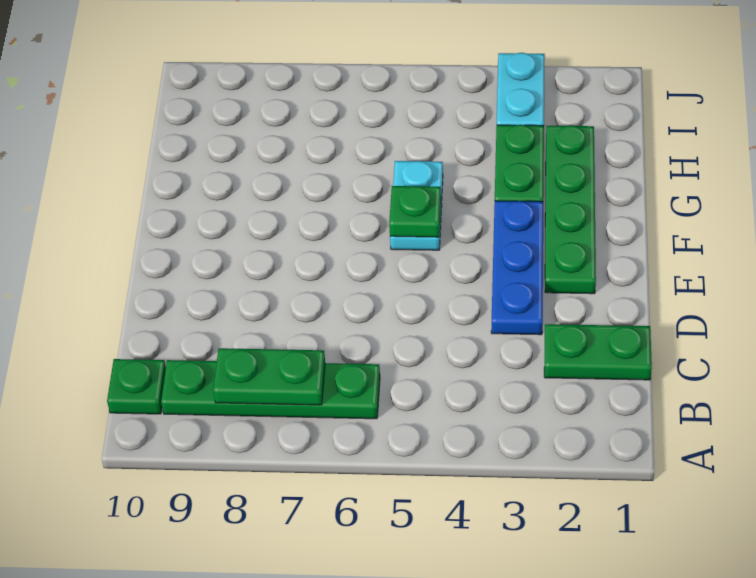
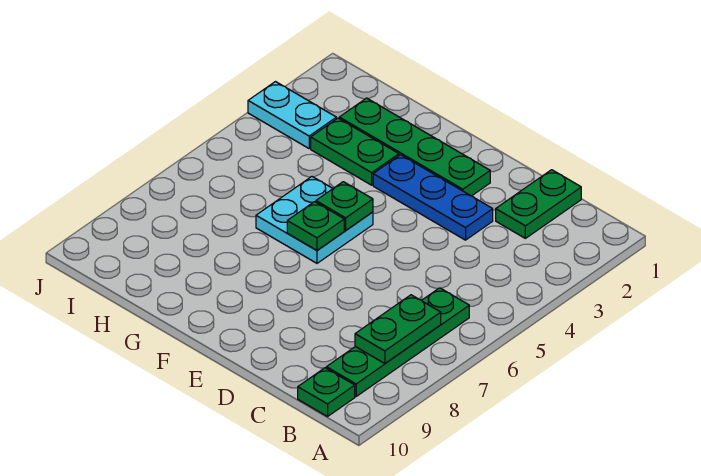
cyan plate F5:G5 level 1 -> cyan plate F5:G6 level 1
none -> green plate F6 level 2

